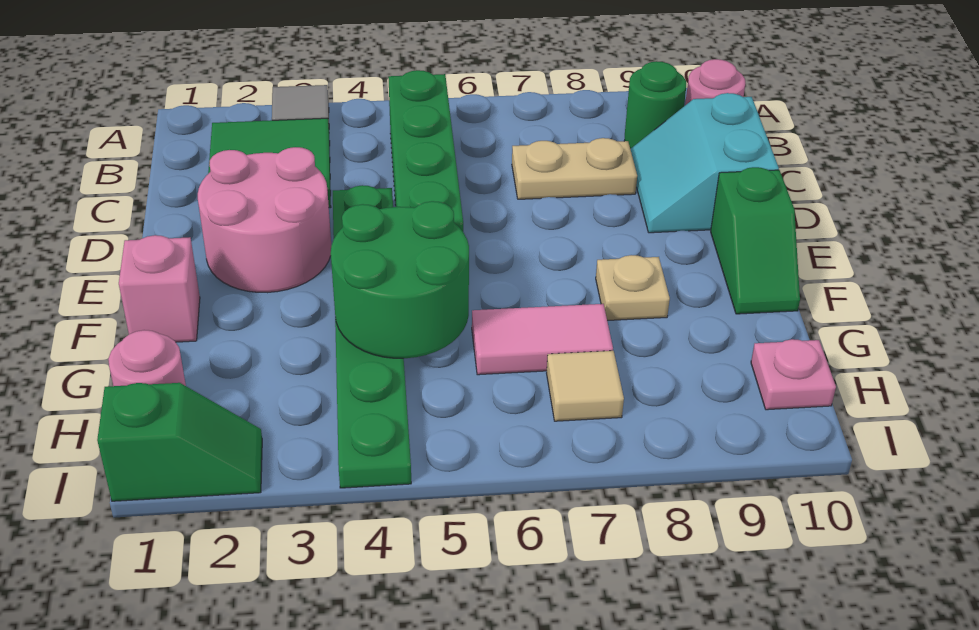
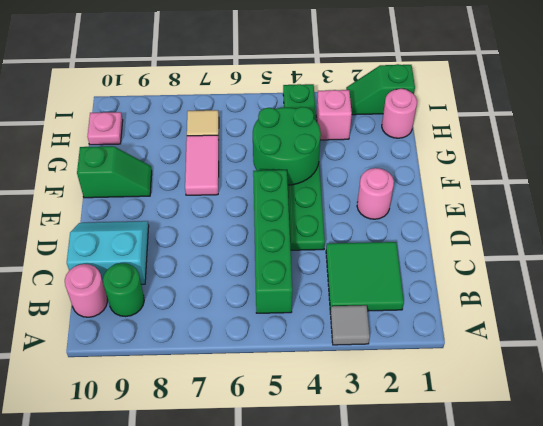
tan plate C7:C8 level 1 -> none
cyan slope C9:D10 level 1 top 10 -> cyan slope C9:D10 level 1 top C
pink round brick D2:E3 level 1 -> pink round brick E2 level 1
green slope E10:F10 level 1 top E -> green slope F9:F10 level 1 top 10
pink brick F1 level 1 -> pink brick H3 level 1
tan plate F8 level 1 -> none
pink tile G6:G7 level 1 -> pink tile F7:G7 level 1

